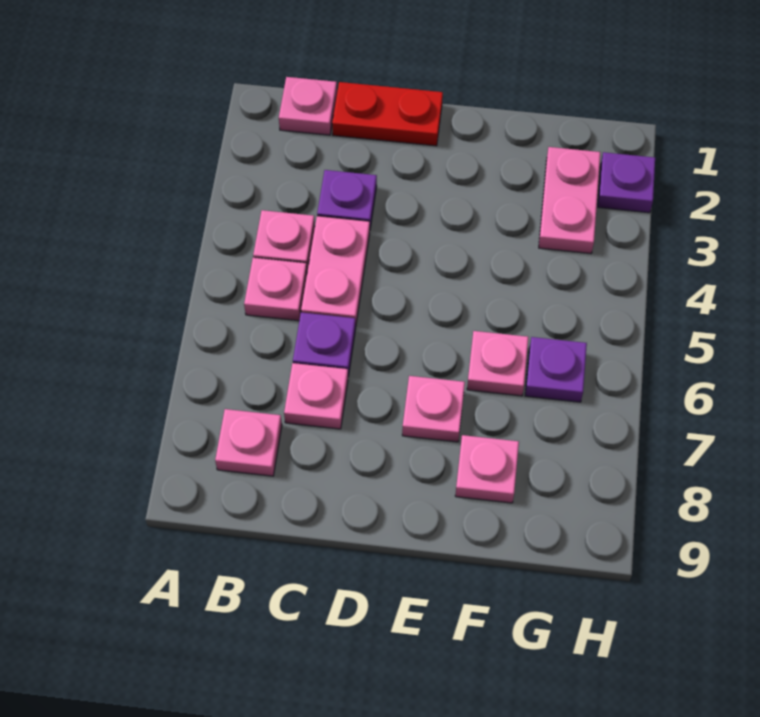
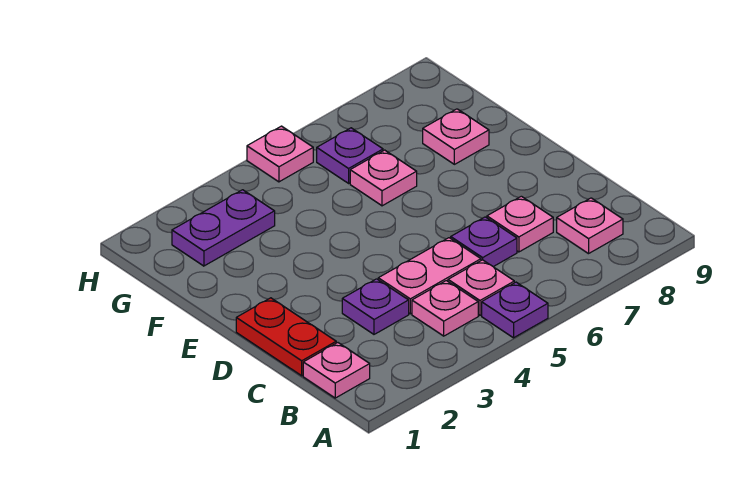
pink plate E7 level 1 -> pink plate H5 level 1
pink plate G2:G3 level 1 -> purple plate G2:G3 level 1
purple plate H2 level 1 -> purple plate A5 level 1

